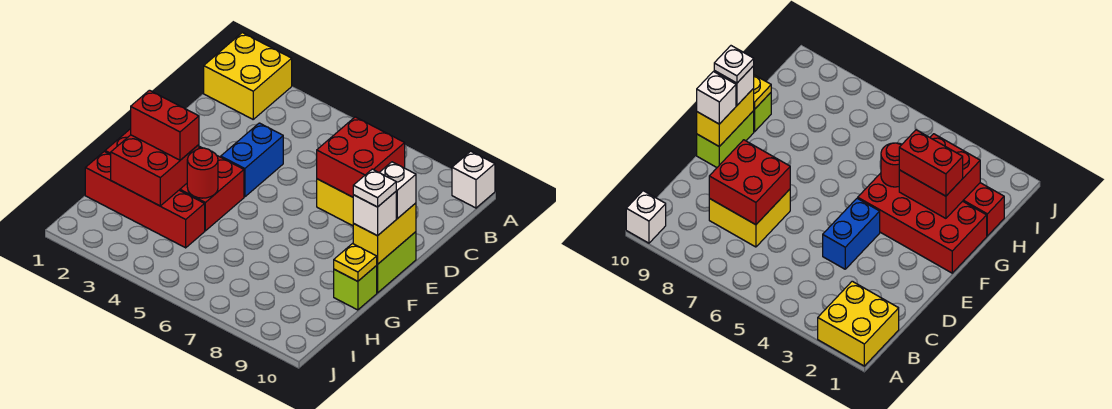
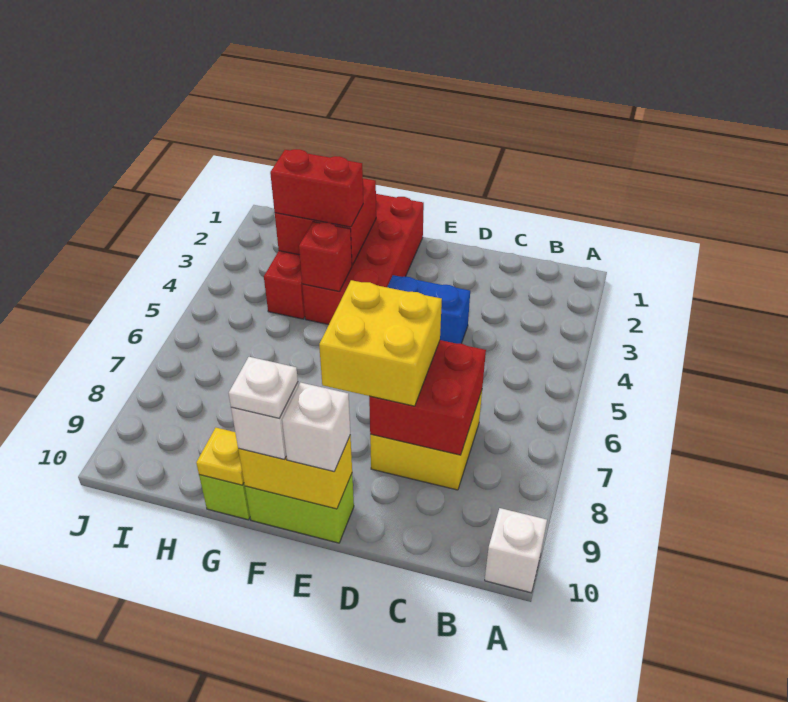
yellow brick A1:B2 level 1 -> yellow brick D7:E8 level 3
red brick G2:G3 level 3 -> red brick G3:H3 level 3
red round brick G4 level 2 -> red brick G4 level 2

